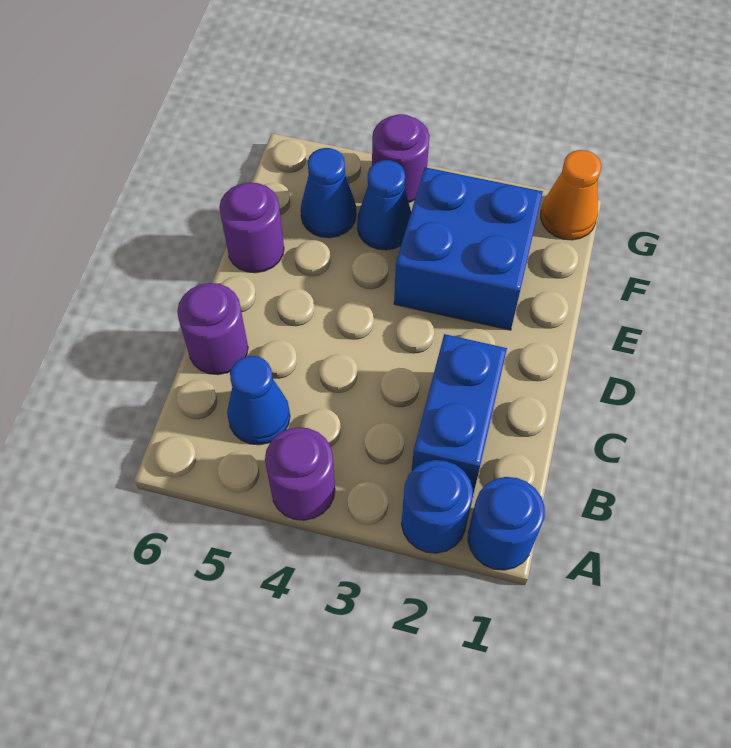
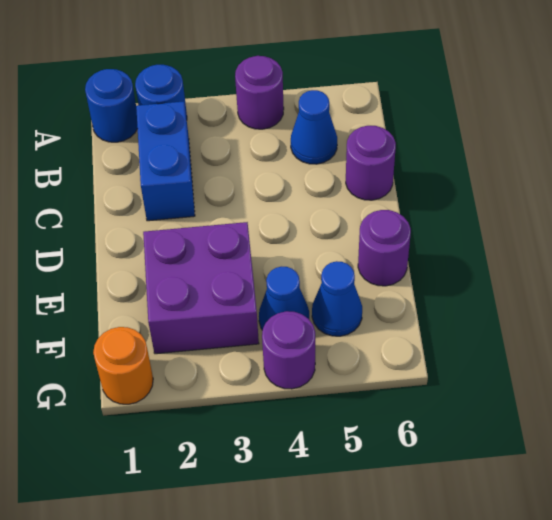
blue brick E2:F3 level 1 -> purple brick E2:F3 level 1
orange cone G1 level 1 -> orange round brick G1 level 1

